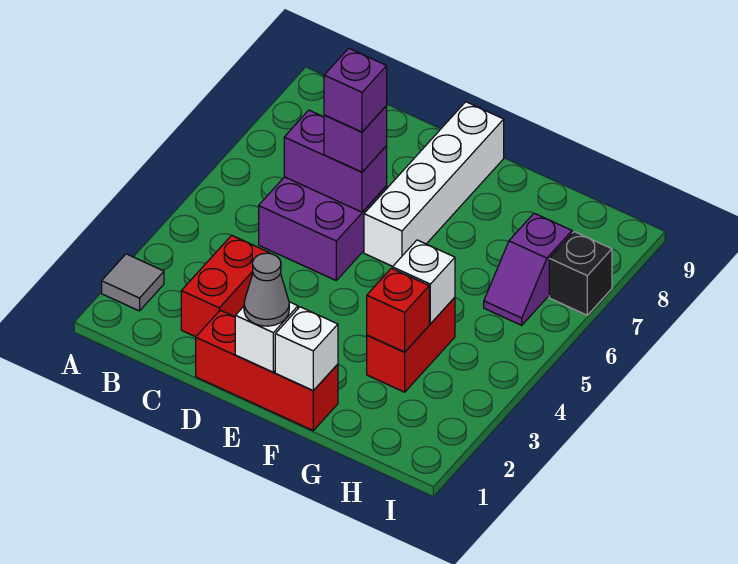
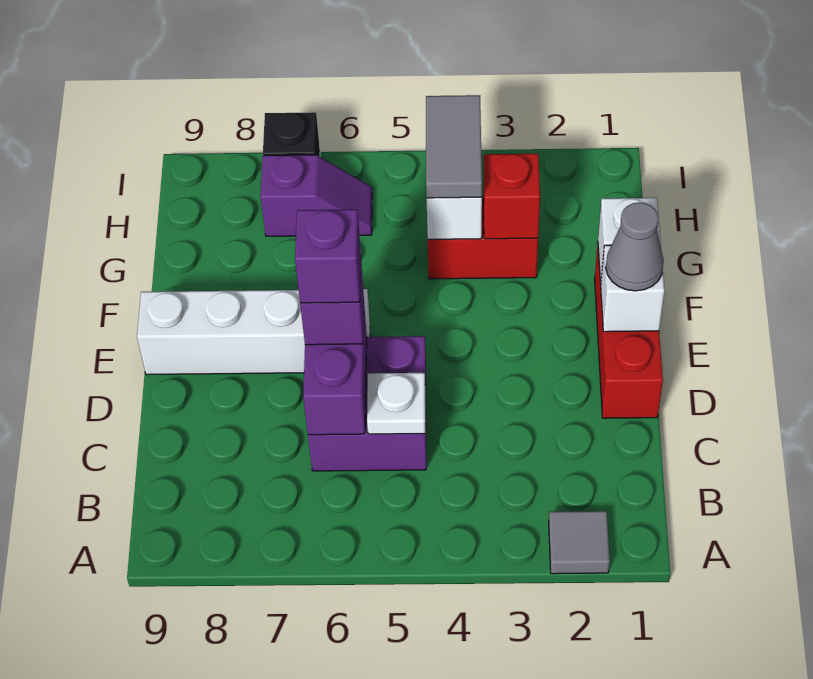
red brick C2:C3 level 1 -> none
none -> white plate C5 level 2
none -> grey tile G4:H4 level 3

